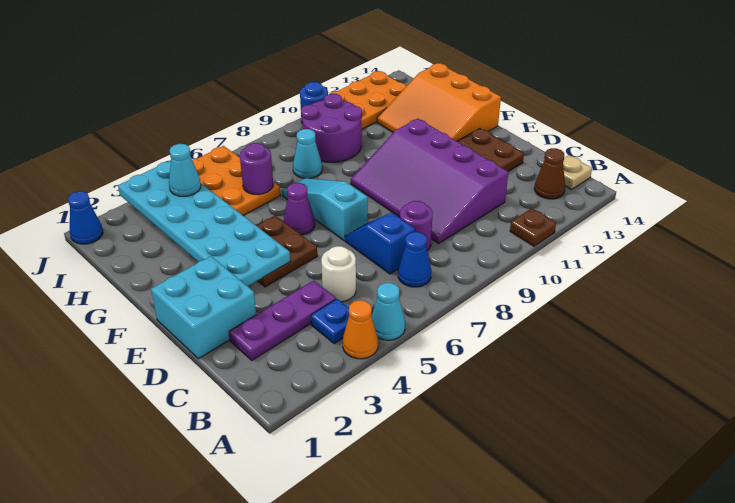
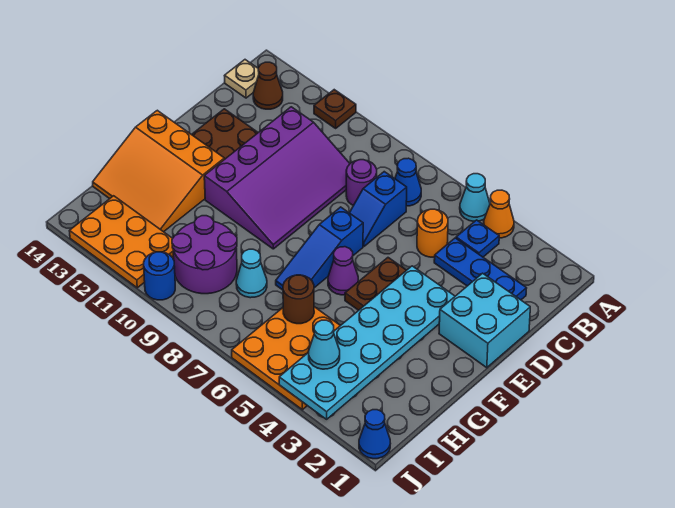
purple plate C2:C4 level 1 -> blue plate C2:C4 level 1
white round brick C5 level 1 -> orange round brick C5 level 1
cyan slope E7:G7 level 1 top E -> blue slope E7:G7 level 1 top E
orange slope F12:H14 level 1 top 14 -> orange slope F12:H14 level 1 top F
purple round brick H6 level 2 -> brown round brick H6 level 2

